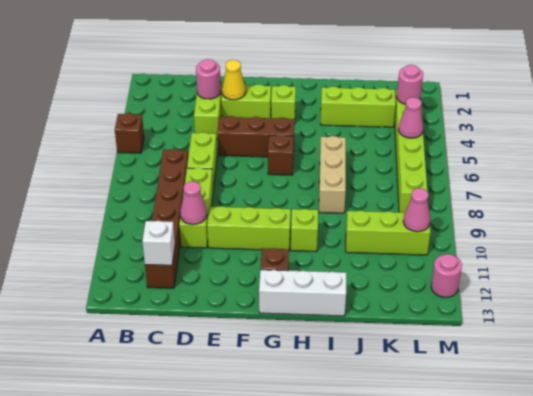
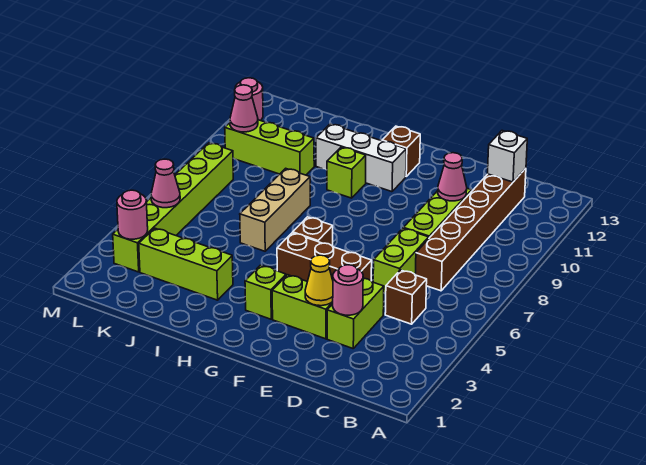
brown brick A5 level 1 -> brown brick C5 level 1
lime brick E10:G10 level 1 -> none
white brick G13:I13 level 1 -> white brick G11:I11 level 1

